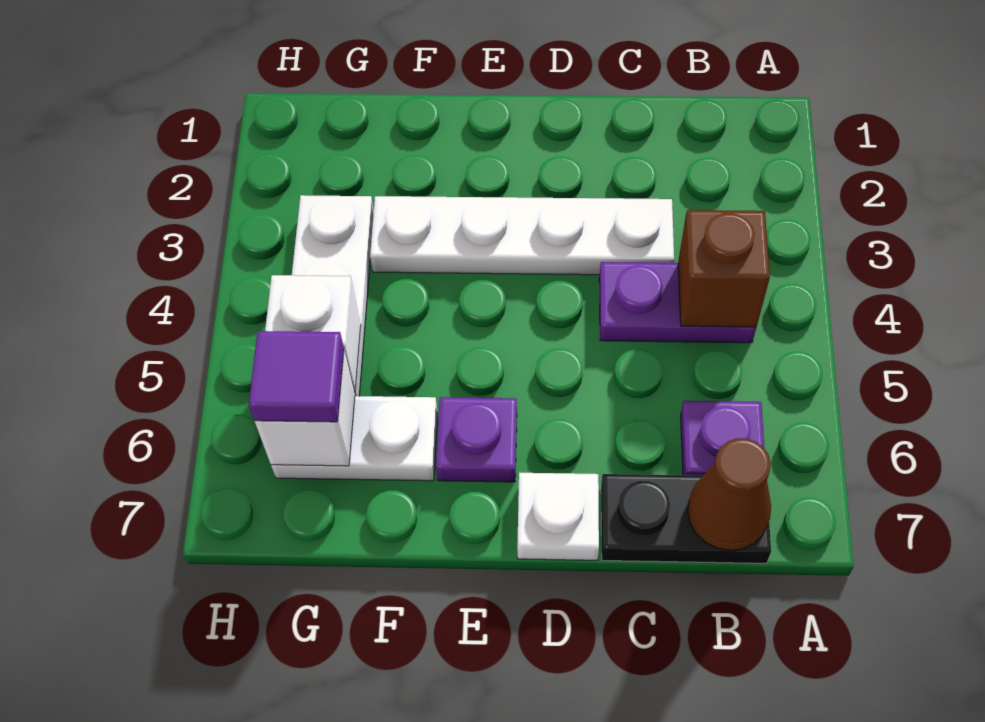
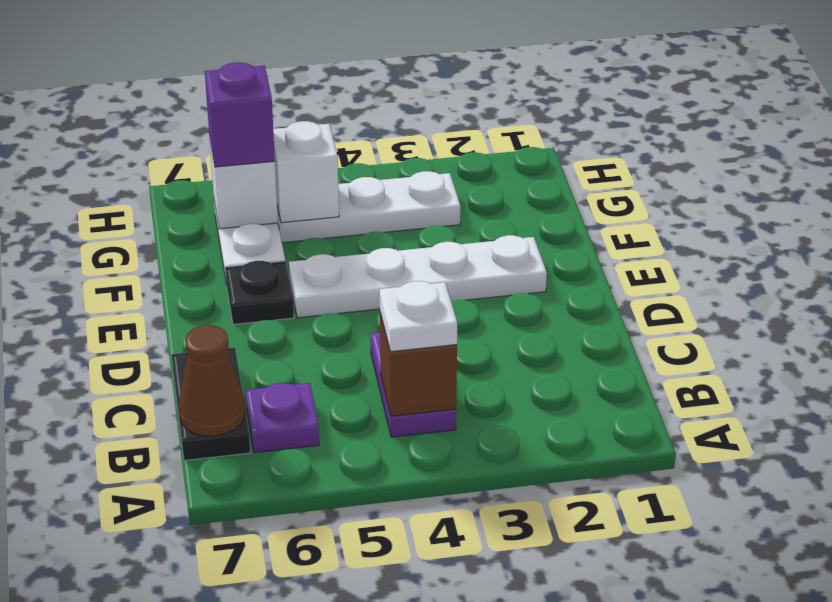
white plate C3:F3 level 1 -> white plate E2:E5 level 1
white plate D7 level 1 -> white plate B4 level 3
purple plate E6 level 1 -> black plate E6 level 1
purple tile G6 level 3 -> purple brick G6 level 3

